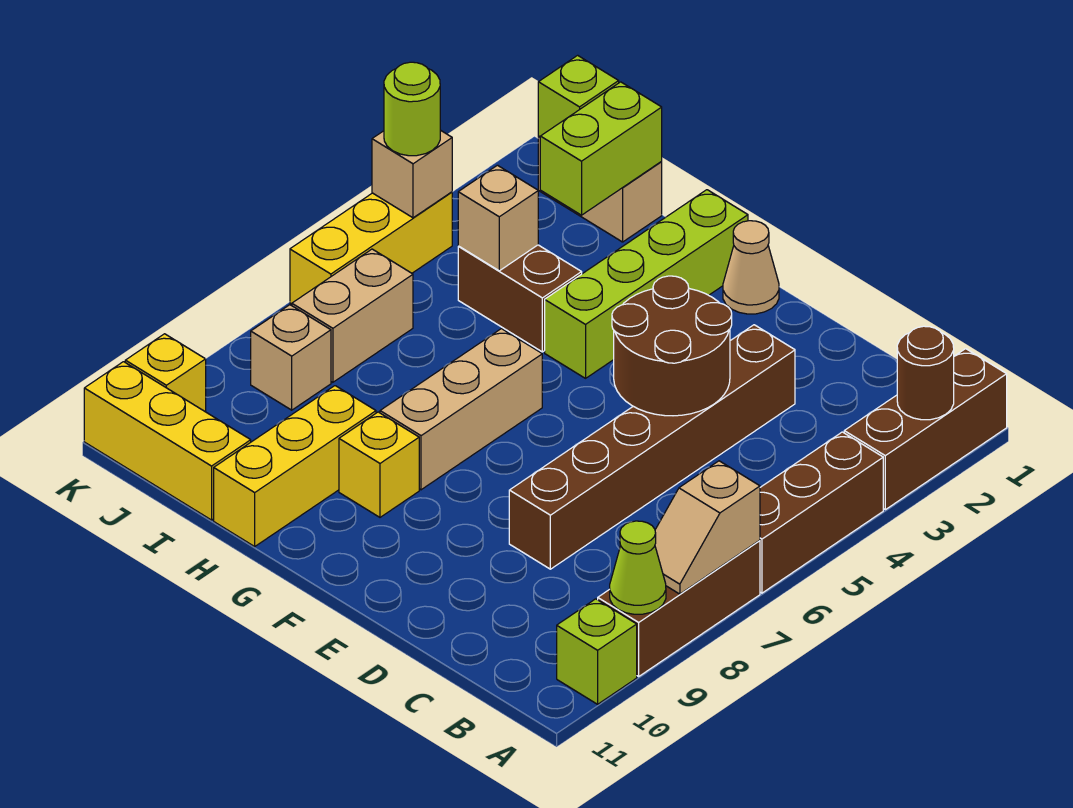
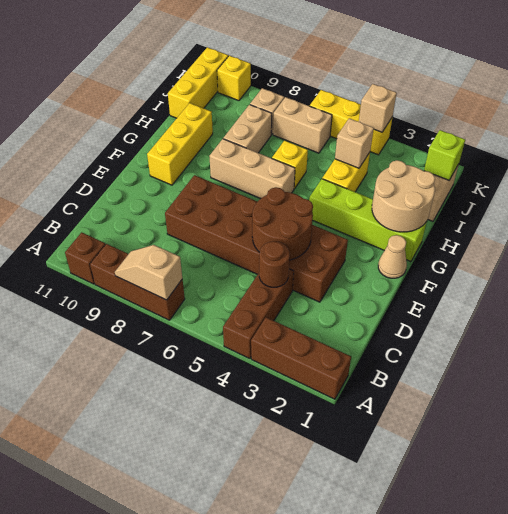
brown round brick A2 level 2 -> brown round brick C4 level 2
brown brick A4:A6 level 1 -> brown brick A4:C4 level 1
lime cone A9 level 2 -> none
lime brick A10 level 1 -> brown brick A10 level 1
brown brick D3:D8 level 1 -> brown brick D3:E8 level 1
none -> tan round brick G1:H2 level 2
yellow brick G9 level 1 -> yellow brick H6 level 1
brown brick H4:I4 level 1 -> yellow brick H4:I4 level 1
none -> tan brick H8:I8 level 1
yellow brick H9:H11 level 1 -> yellow brick F10:H10 level 1
lime brick I1:I2 level 2 -> none
lime round brick K4 level 3 -> none

